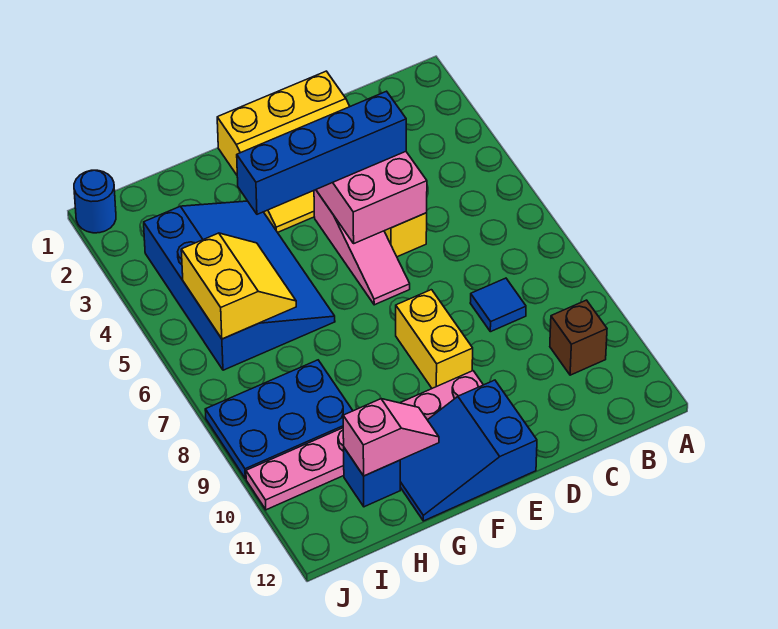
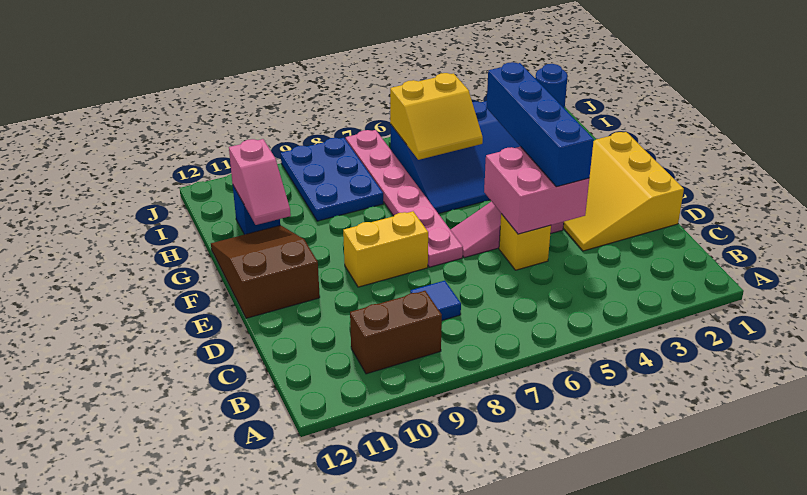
brown brick B10 level 1 -> brown brick B9:B10 level 1
pink plate E10:J10 level 1 -> pink plate E7:J7 level 1
blue slope E11:G12 level 1 top E -> brown slope E11:G12 level 1 top E

